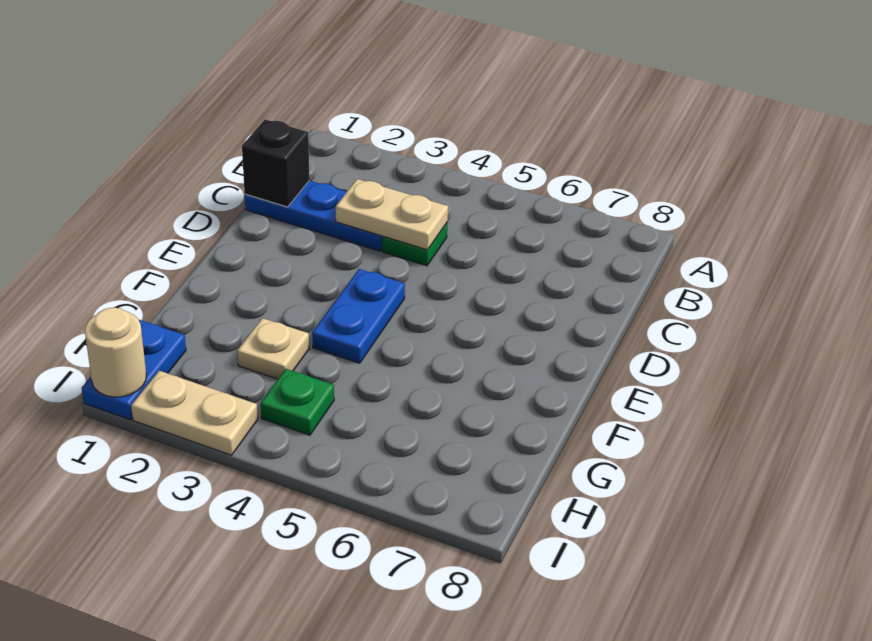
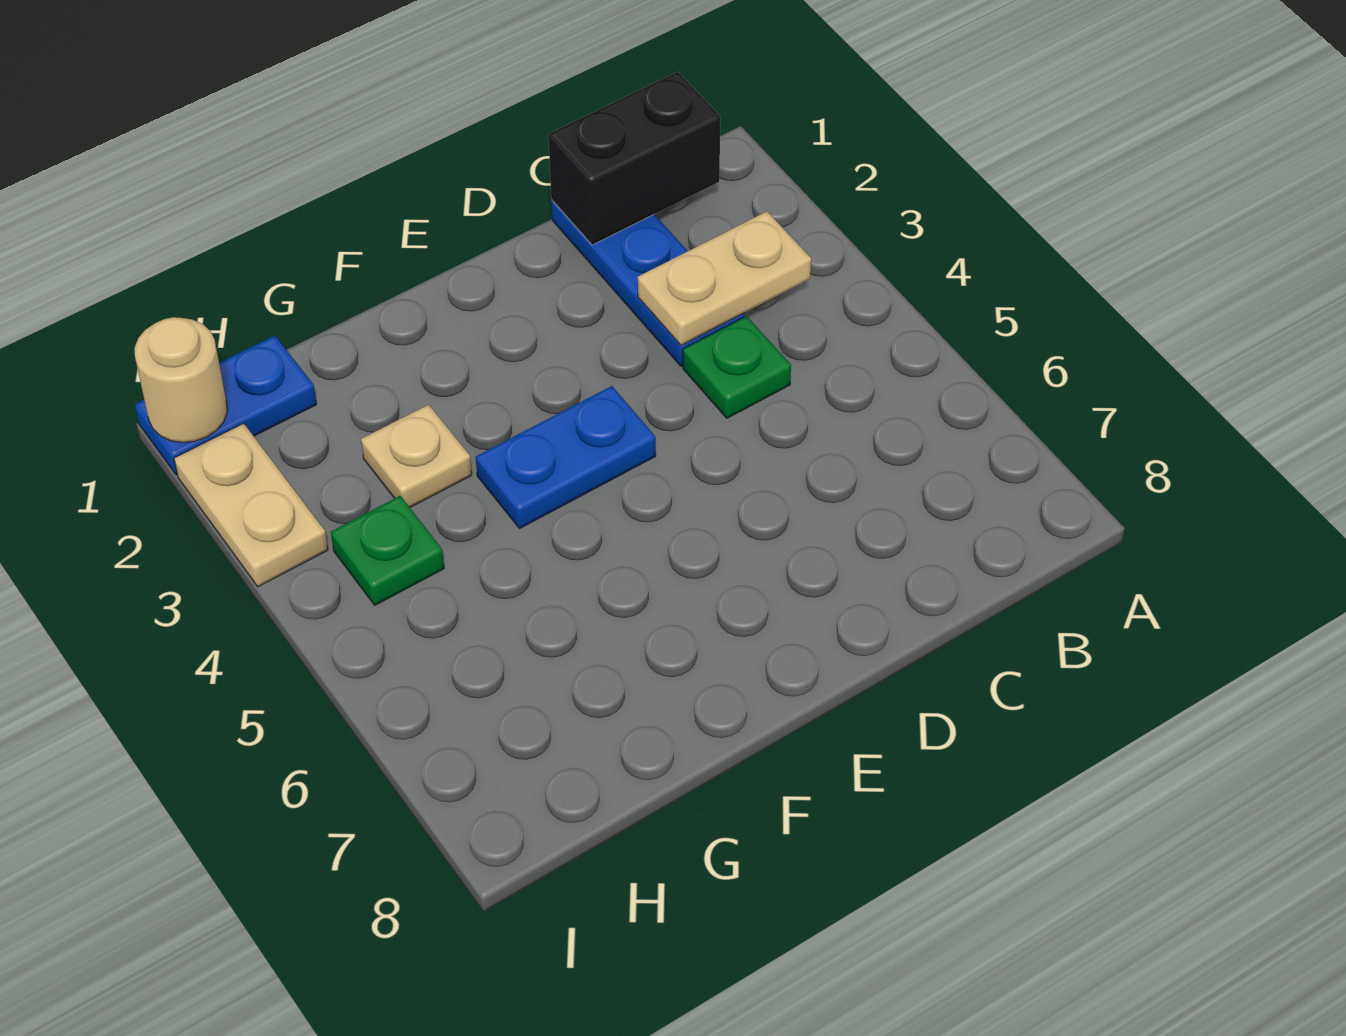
black brick C1 level 2 -> black brick B1:C1 level 2
tan plate C3:C4 level 2 -> tan plate B3:C3 level 2

